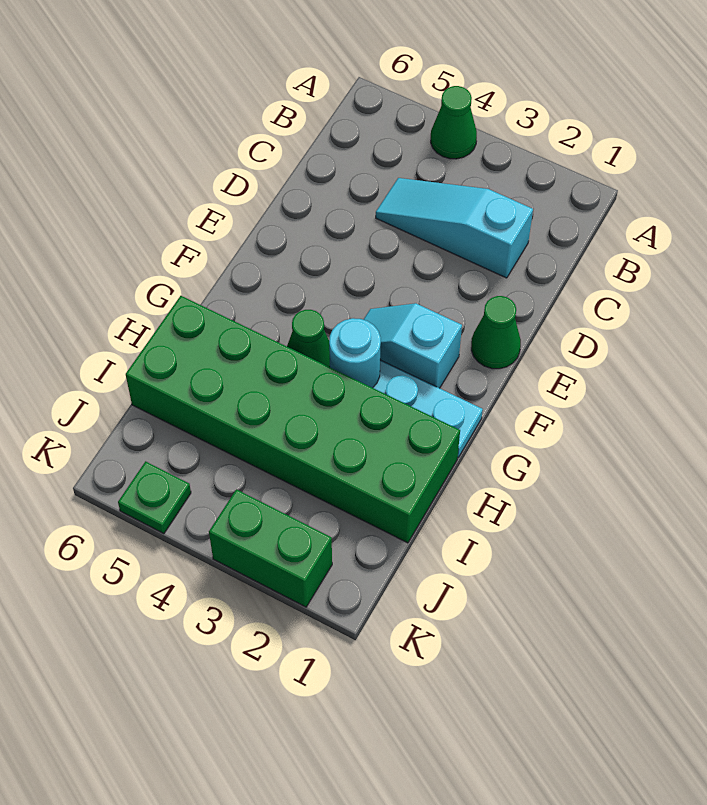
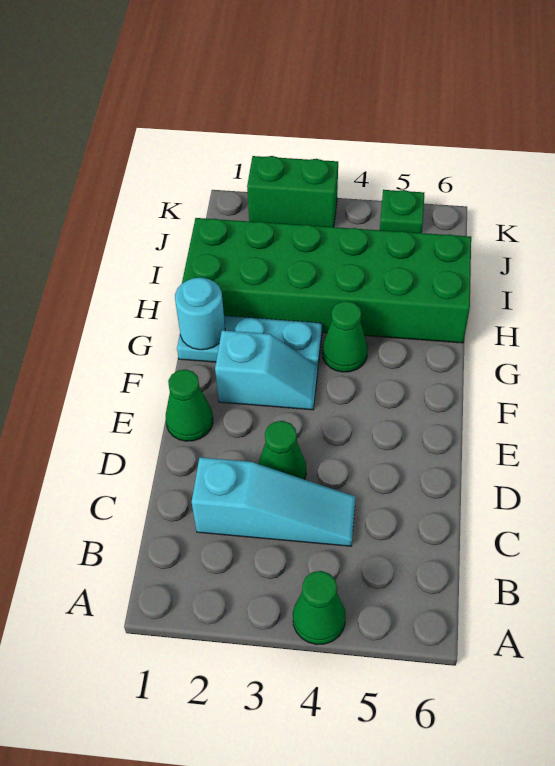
none -> green cone D3 level 1
cyan round brick G3 level 2 -> cyan round brick G1 level 2

